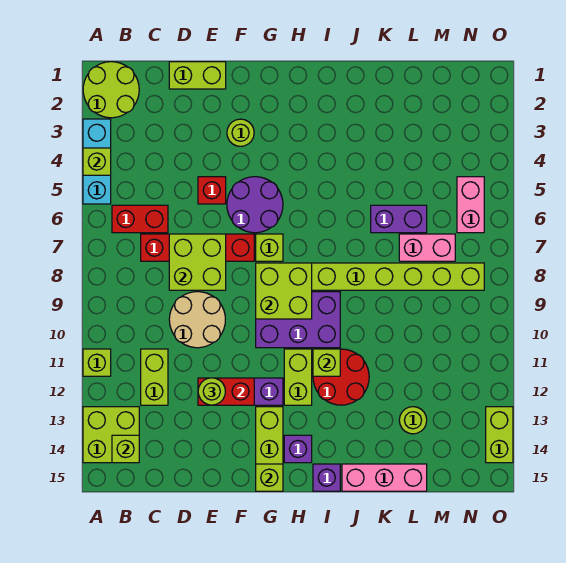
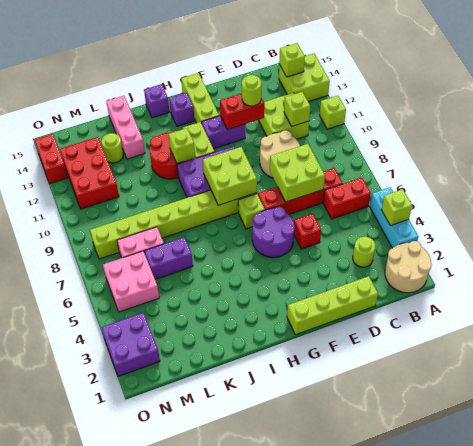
lime round brick A1:B2 level 1 -> tan round brick A1:B2 level 1
lime brick C11:C12 level 1 -> lime brick C11:D12 level 1
lime brick D1:E1 level 1 -> lime brick D1:G1 level 1
lime round brick F3 level 1 -> lime round brick C3 level 1
lime brick G15 level 2 -> lime brick C11 level 2
pink brick J15:L15 level 1 -> pink brick K13:K15 level 1
none -> red brick M11:N13 level 1
none -> purple brick N2:O3 level 1
pink brick N5:N6 level 1 -> pink brick M5:N6 level 1
lime brick O13:O14 level 1 -> red brick O13:O14 level 1

